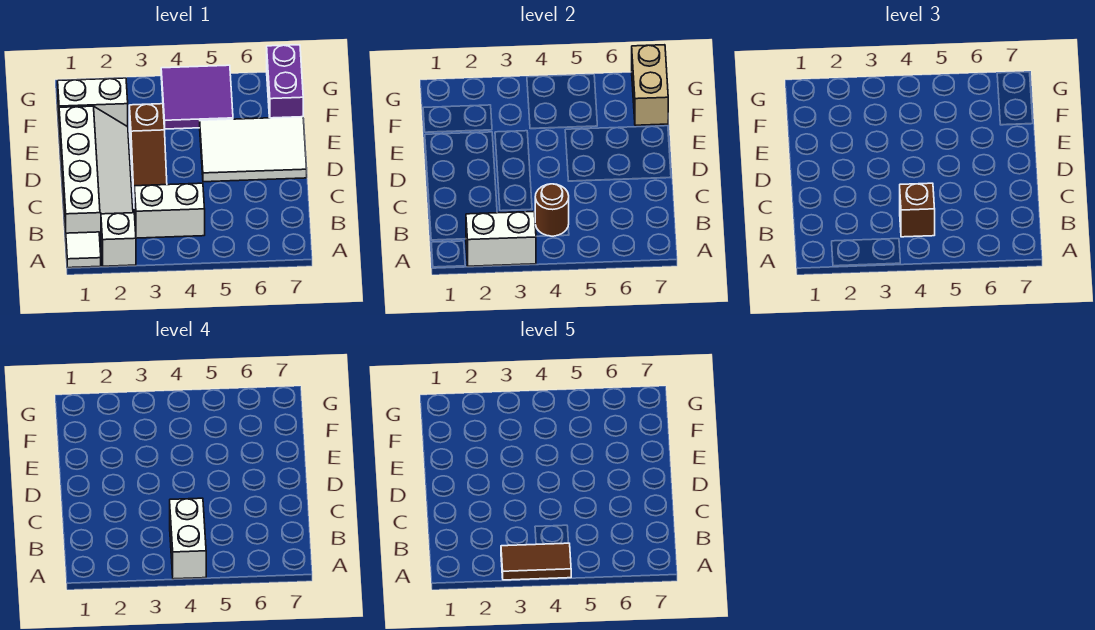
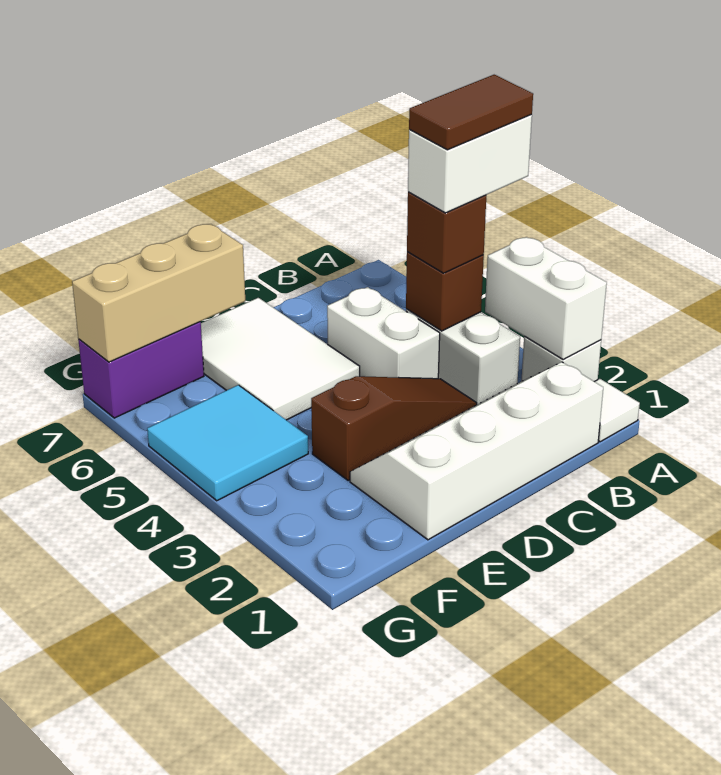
brown tile A3:A4 level 5 -> brown tile A4:B4 level 5
brown round brick B4 level 2 -> brown brick B4 level 2
white brick F1:F2 level 1 -> white brick C4:C5 level 1
purple tile F4:G5 level 1 -> cyan tile F4:G5 level 1
tan brick F7:G7 level 2 -> tan brick E7:G7 level 2

